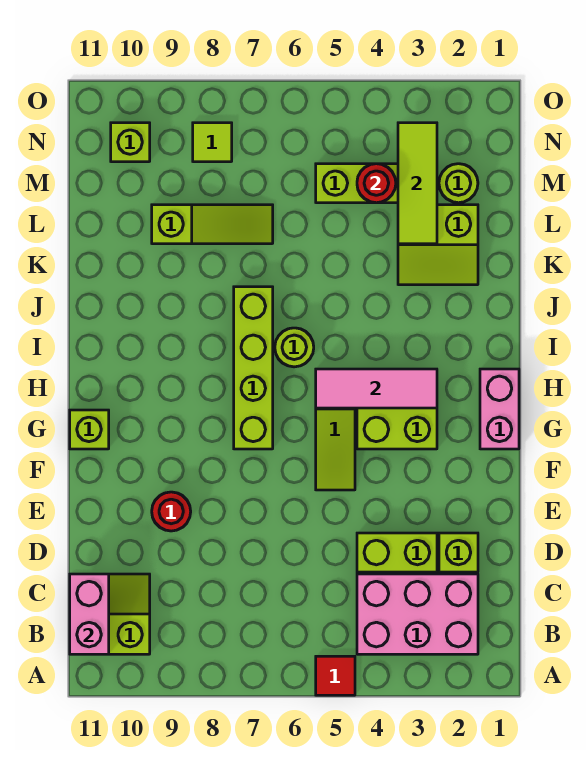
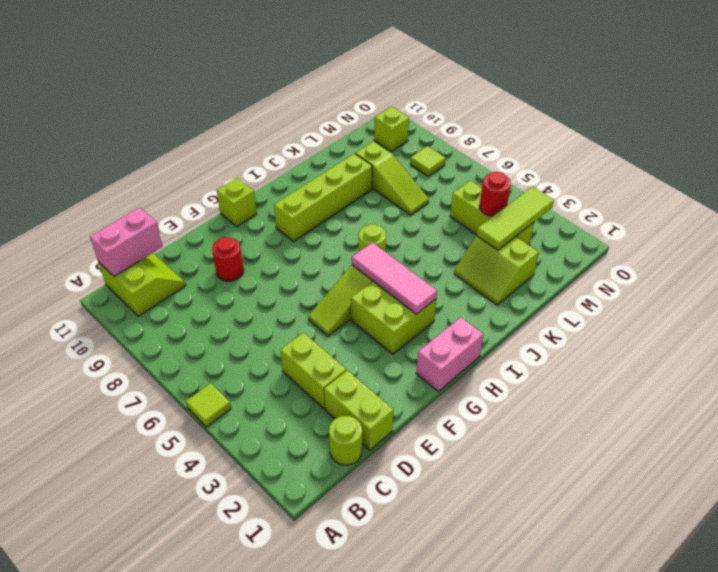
red tile A5 level 1 -> lime tile A5 level 1
pink brick B2:C4 level 1 -> none
lime brick D2 level 1 -> lime brick D1:D2 level 1
lime brick G7:J7 level 1 -> lime brick H9:K9 level 1
lime round brick M2 level 1 -> lime round brick C1 level 1

